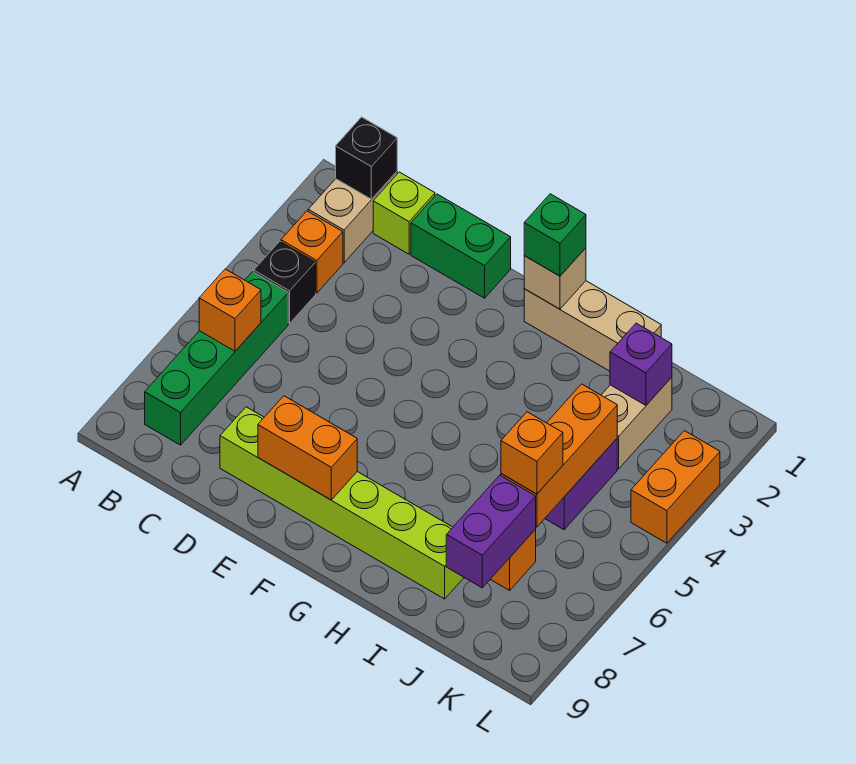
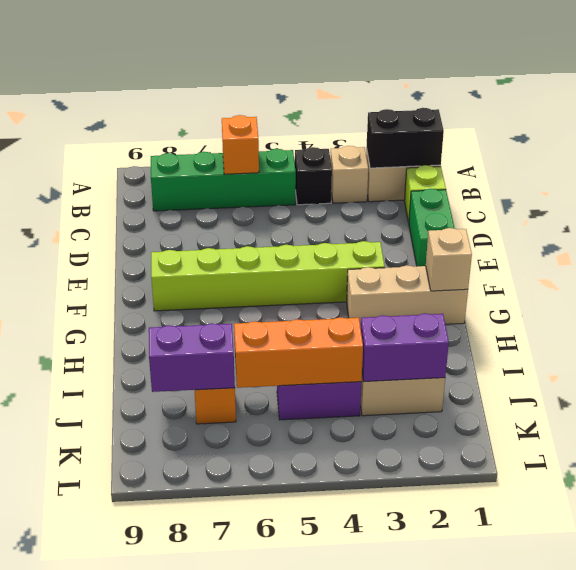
black brick B1 level 2 -> black brick B1:B2 level 2
orange brick B3 level 1 -> tan brick B3 level 1
lime brick D8:I8 level 1 -> lime brick F3:F8 level 1
orange brick E8:F8 level 2 -> none
tan brick G1:I1 level 1 -> tan brick G1:G3 level 1
green brick G1 level 3 -> none
purple brick J2 level 2 -> purple brick J2:J3 level 2
orange brick J6 level 3 -> none
orange brick L3:L4 level 1 -> none

